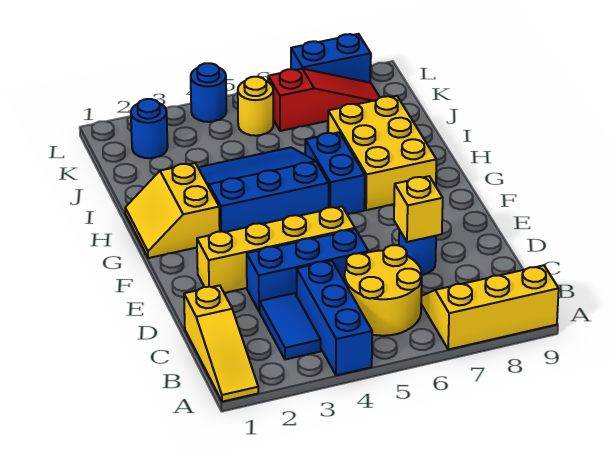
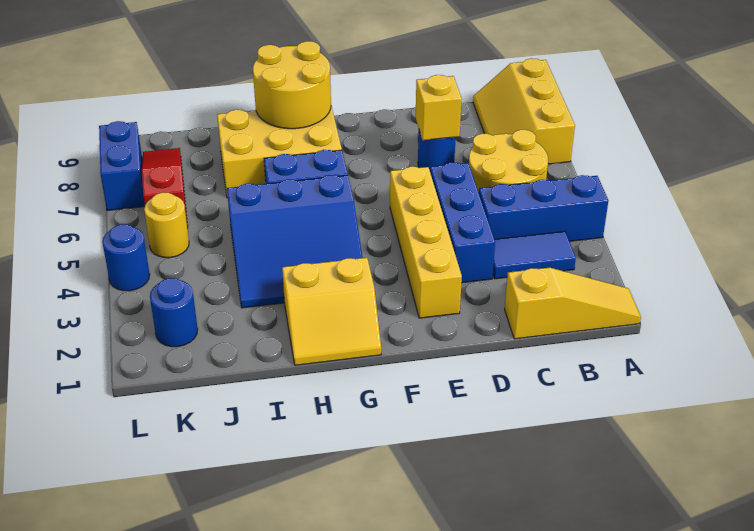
blue slope G3:I5 level 1 top G -> blue slope G3:I5 level 1 top 5
none -> yellow round brick G8:H9 level 2

